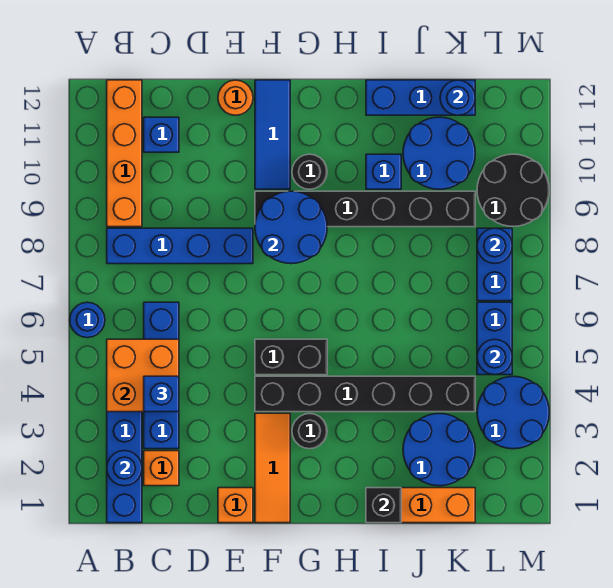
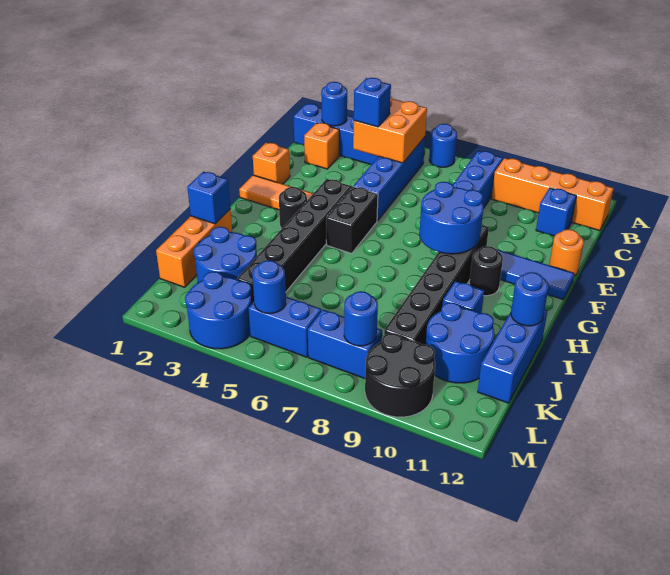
blue brick C3:C6 level 1 -> blue brick B5:E5 level 1
black brick I1 level 2 -> blue brick I1 level 2
blue round brick K12 level 2 -> blue round brick I12 level 2

